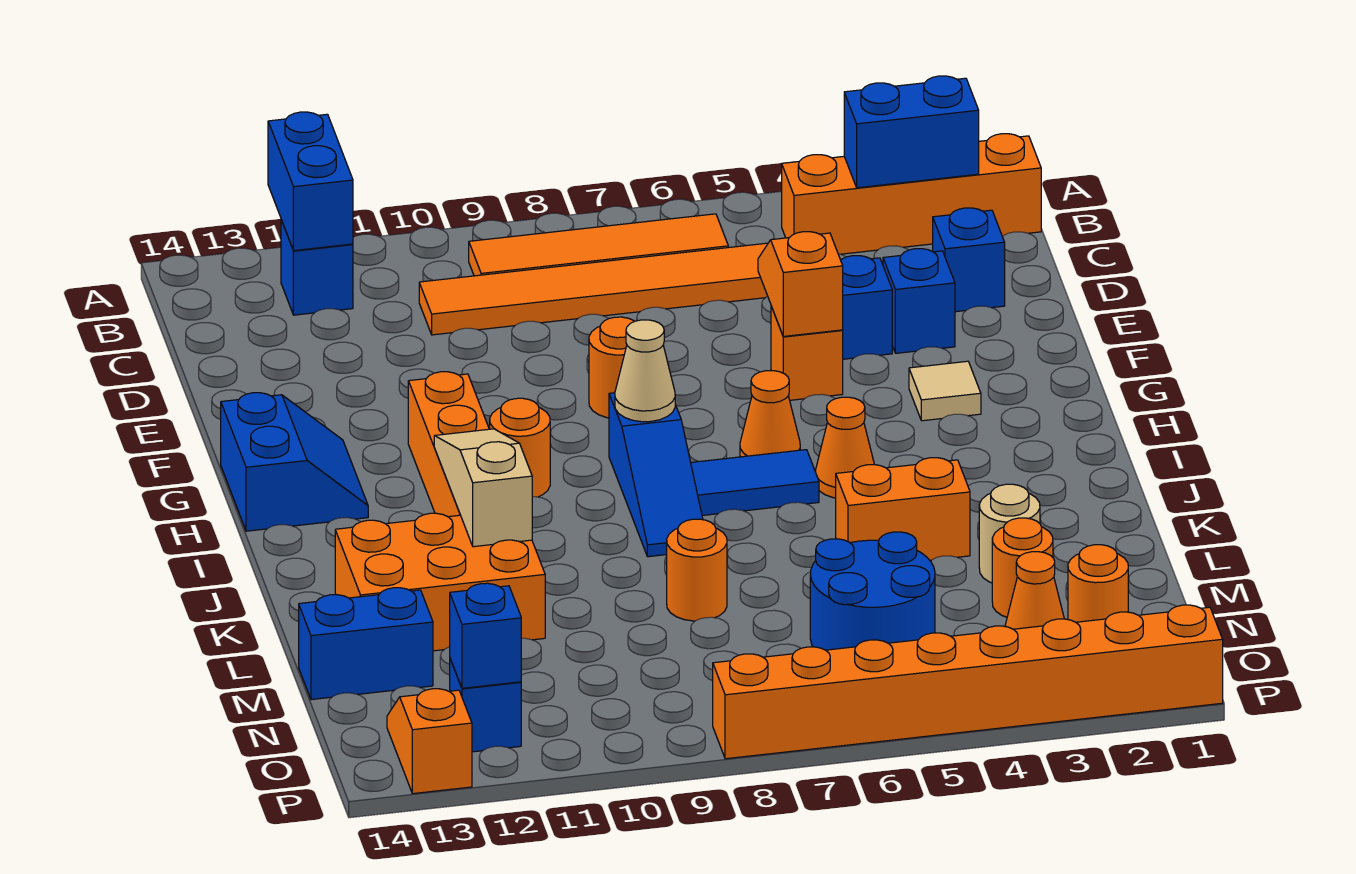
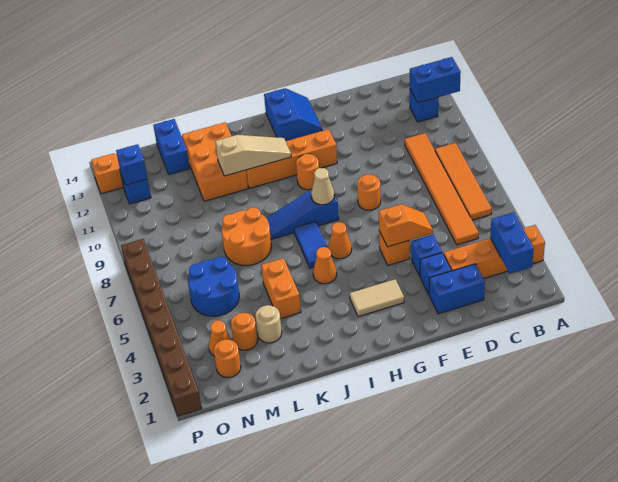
orange brick B1:B4 level 1 -> orange brick A3:D3 level 1
blue brick D2 level 1 -> blue brick D2:E2 level 1
tan tile G3 level 1 -> tan tile G3:H3 level 1
blue slope G13:H14 level 1 top 14 -> blue slope G13:H14 level 1 top H
orange round brick L8 level 1 -> orange round brick K7:L8 level 1
orange brick P1:P8 level 1 -> brown brick P1:P8 level 1

